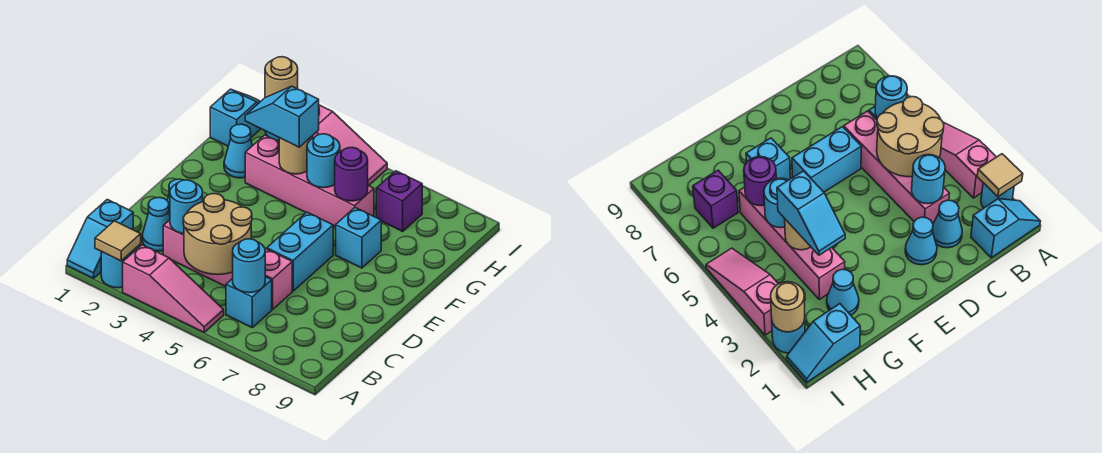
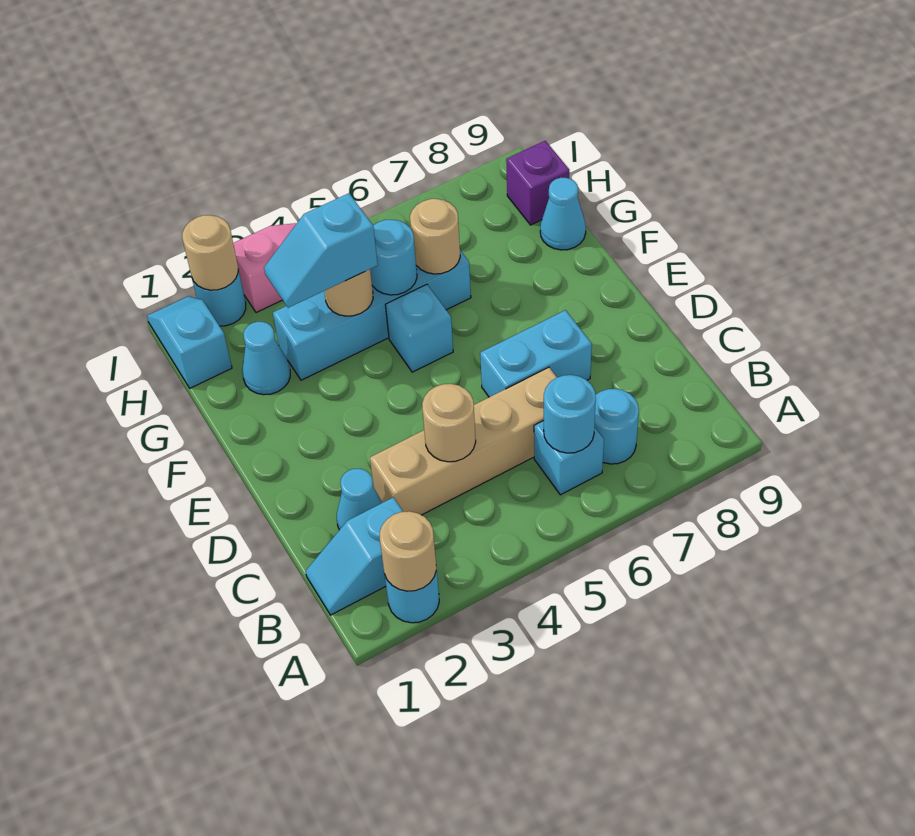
cyan slope A1:B1 level 1 top B -> cyan slope B1:B2 level 1 top 2
tan tile A2 level 2 -> tan round brick A2 level 2
pink slope A3:A5 level 1 top 3 -> none
tan round brick B4:C5 level 2 -> tan round brick C4 level 2
pink brick C3:C6 level 1 -> tan brick C3:C6 level 1
cyan round brick C3 level 2 -> cyan round brick B7 level 1
cyan cone D2 level 1 -> cyan cone G9 level 1
cyan brick D6:E6 level 1 -> cyan brick D6:D7 level 1
cyan brick F7 level 1 -> cyan brick F5 level 1
pink brick G3:G6 level 1 -> cyan brick G3:G6 level 1
purple round brick G6 level 2 -> tan round brick G6 level 2
purple brick H7 level 1 -> purple brick H9 level 1

